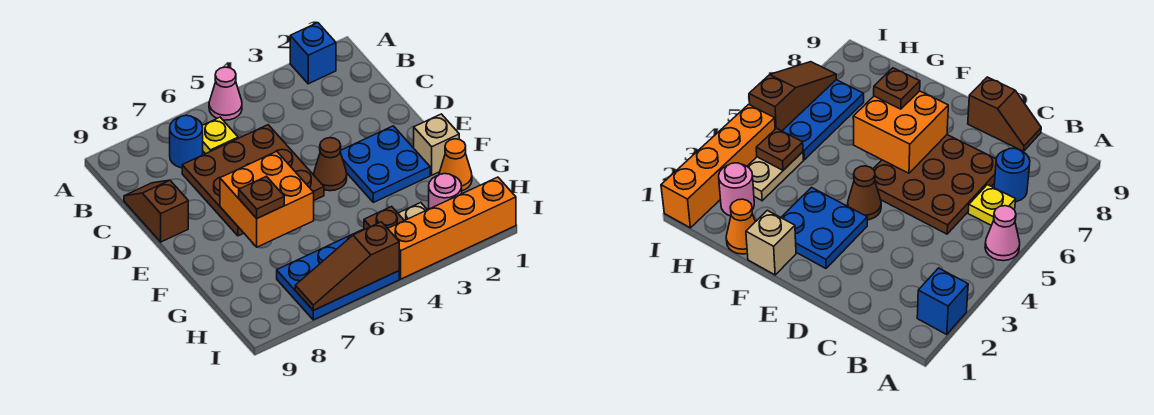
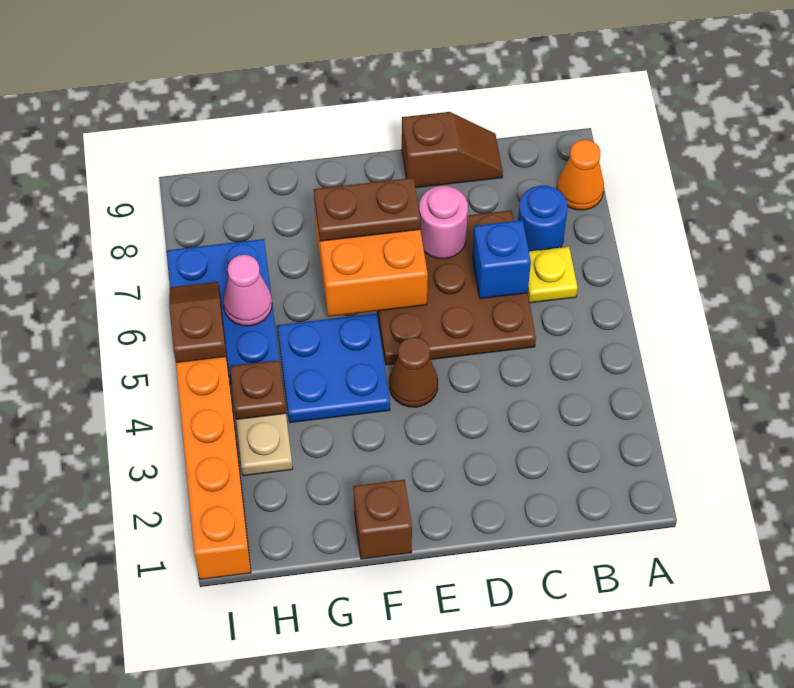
blue brick A2 level 1 -> blue brick C6 level 2
pink cone A5 level 1 -> pink cone H6 level 2
blue plate E2:F3 level 1 -> blue plate F4:G5 level 1
tan brick F1 level 1 -> brown brick F1 level 1
brown plate F7 level 3 -> brown plate E7:F7 level 3
orange cone G1 level 1 -> orange cone A8 level 1
pink round brick H2 level 1 -> pink round brick D7 level 2
brown slope I5:I7 level 2 top 5 -> brown slope I5:I6 level 2 top 5

